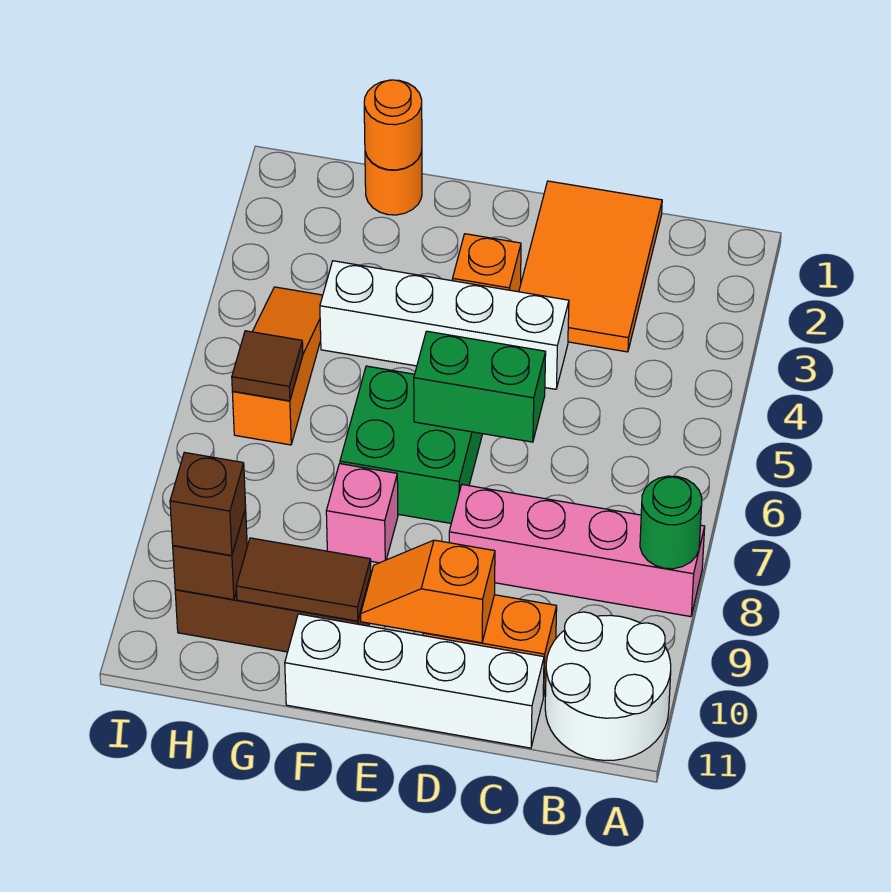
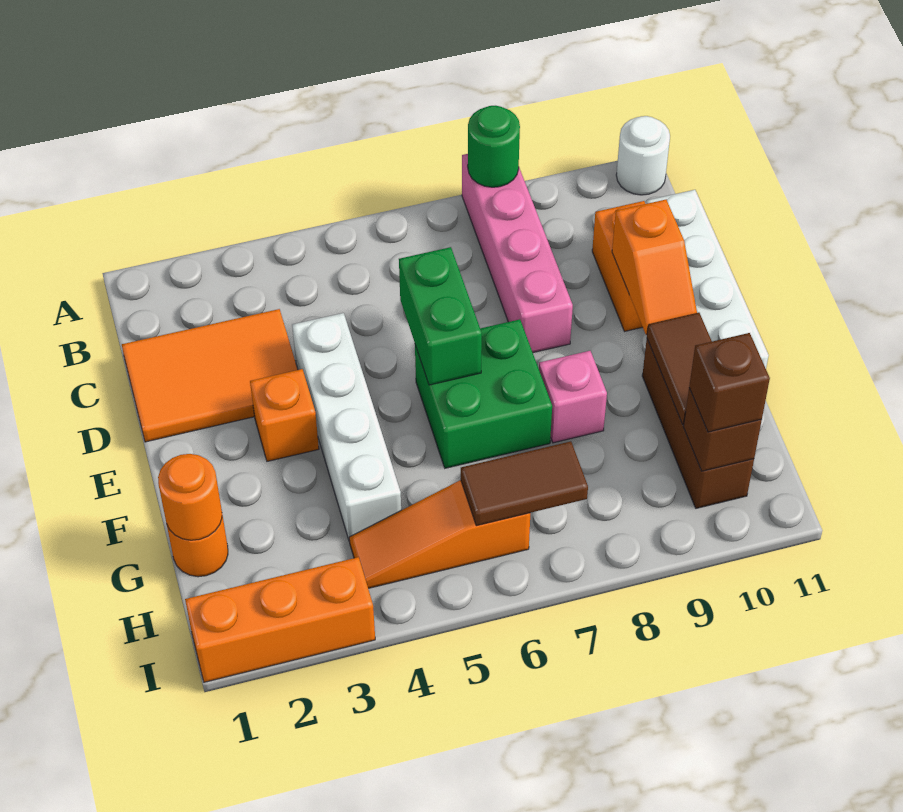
white round brick A10:B11 level 1 -> white round brick A11 level 1
brown tile H6 level 2 -> brown tile H6:H7 level 2
none -> orange brick I1:I3 level 1

